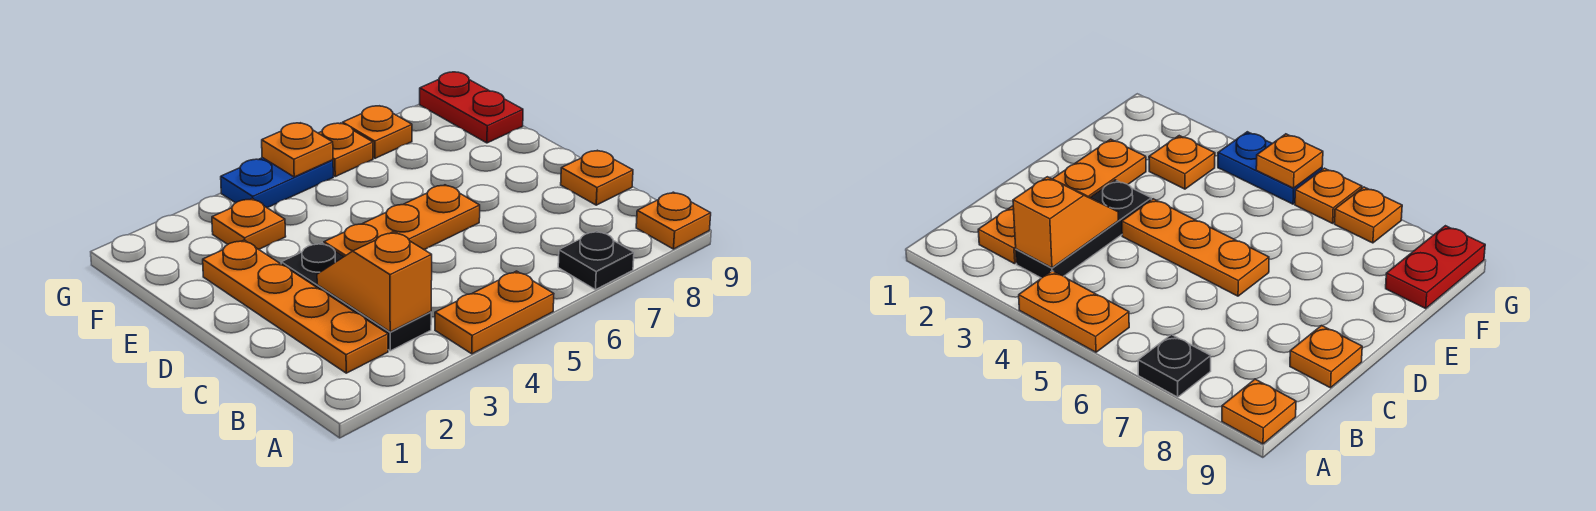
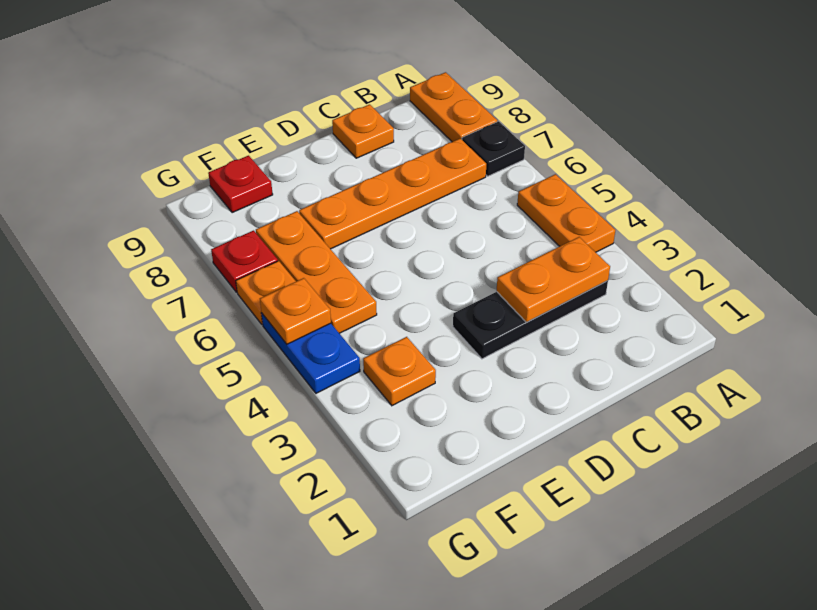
orange plate A9 level 1 -> orange plate A8:A9 level 1
orange plate B2:E2 level 1 -> orange plate B7:E7 level 1
orange slope B3:C3 level 2 top B -> orange plate B3:C3 level 2
orange plate D4:D6 level 1 -> orange plate F5:F7 level 1
red plate F9:G9 level 1 -> red plate F9 level 1
orange plate G7 level 1 -> red plate G7 level 1

